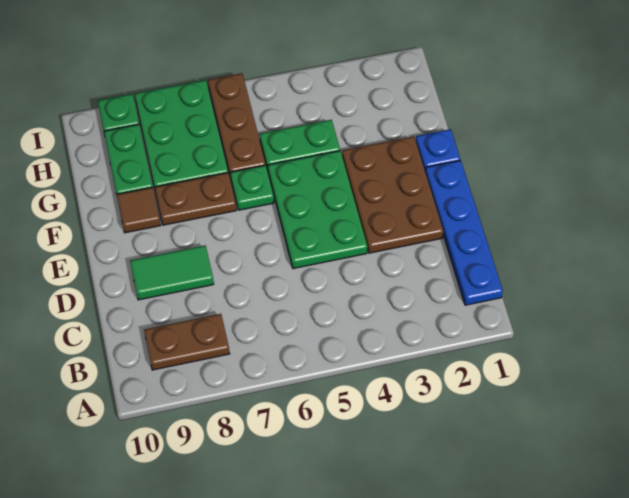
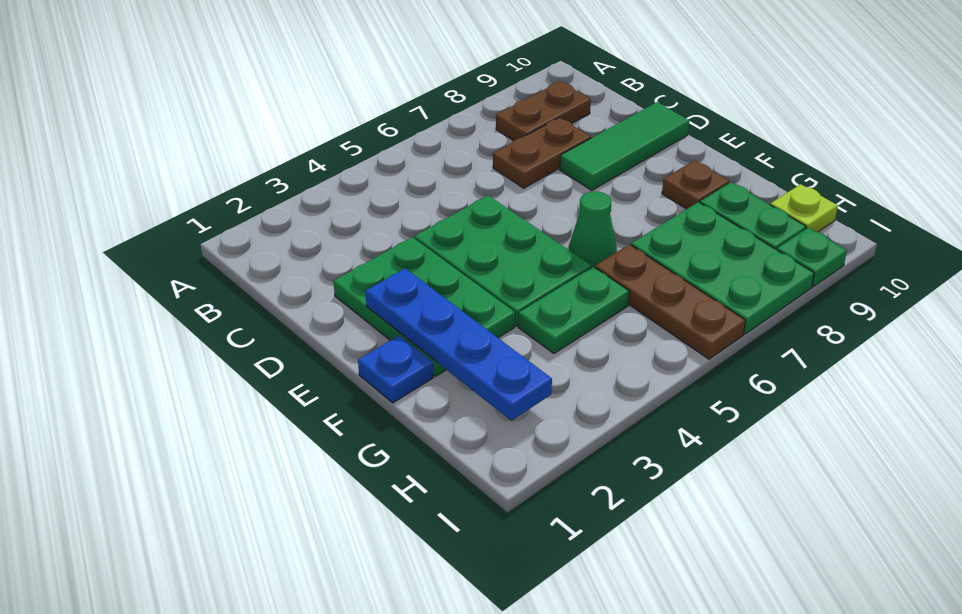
blue plate B1:E1 level 1 -> blue plate E2:H2 level 2
brown plate D2:F3 level 1 -> green plate D2:F3 level 1
green tile D8:D9 level 1 -> green tile D8:D10 level 1
green plate F6 level 1 -> green cone F6 level 1
brown plate F7:F8 level 1 -> brown plate C7:C8 level 1
brown tile F9 level 1 -> brown plate F9 level 1
none -> lime plate H10 level 1

